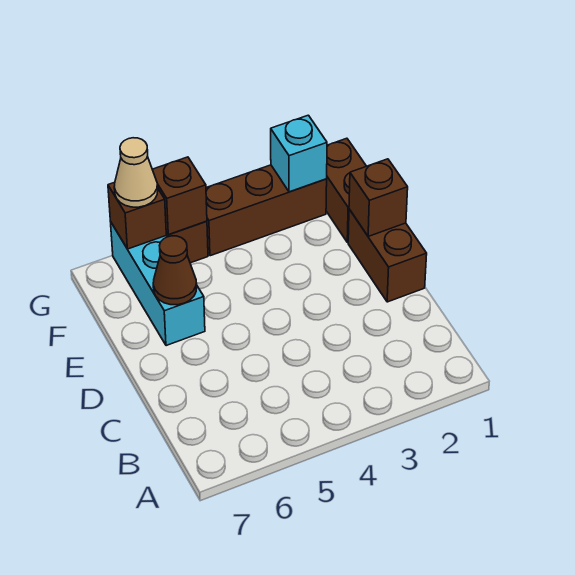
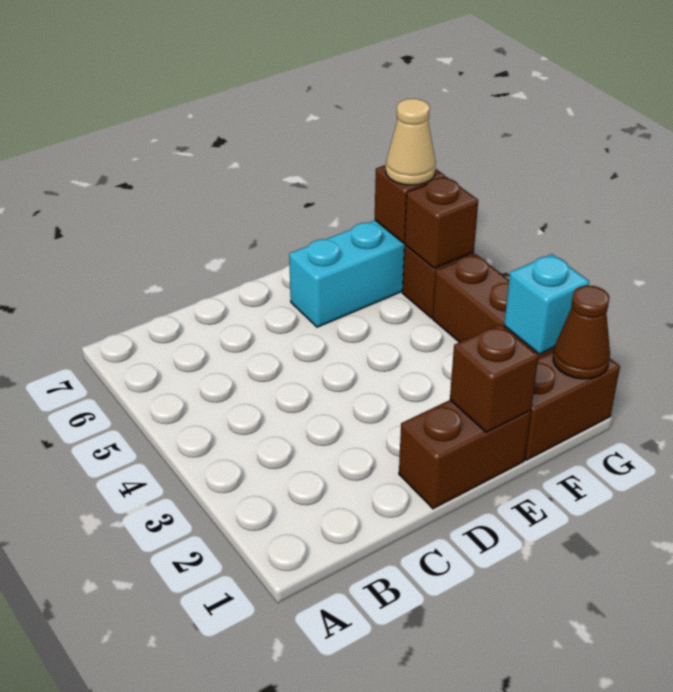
brown cone E6 level 2 -> brown cone G1 level 2

